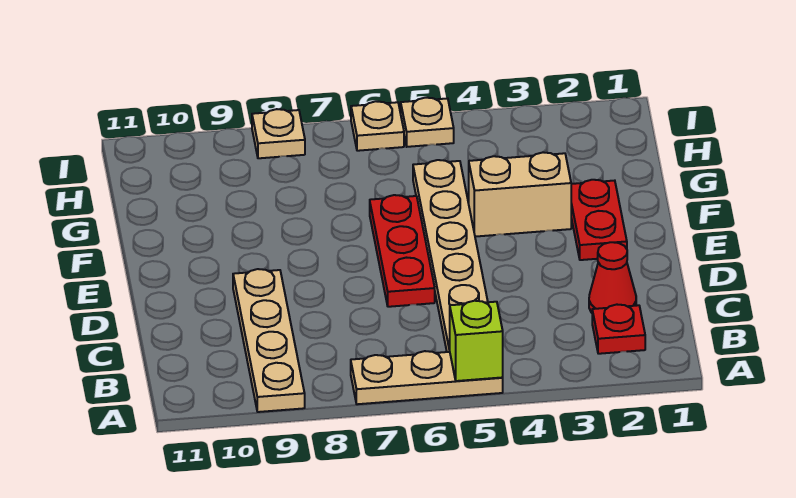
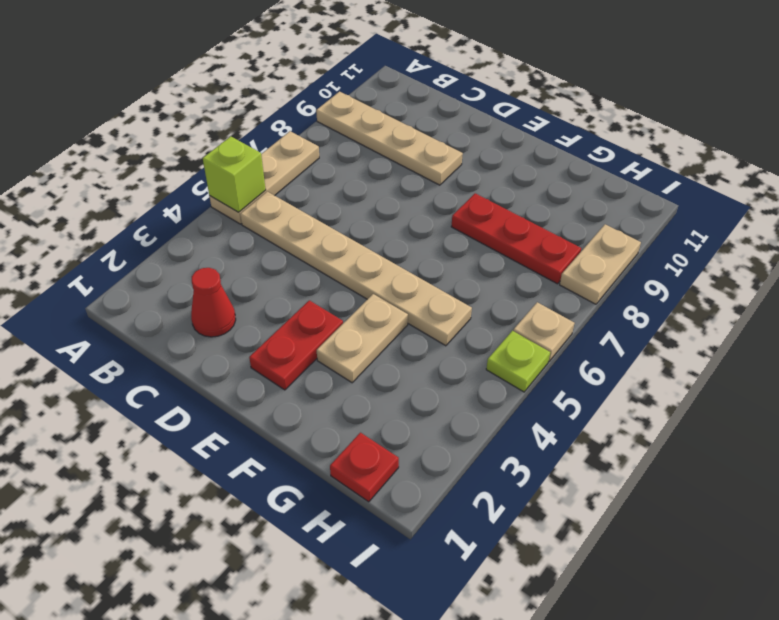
red plate B2 level 1 -> red plate H1 level 1
red plate D6:F6 level 1 -> red plate F8:H8 level 1
red plate E2:F2 level 1 -> red plate E2:E3 level 1
tan brick F3:F4 level 1 -> tan plate F3:F4 level 1
tan plate I5 level 1 -> lime plate I5 level 1
tan plate I8 level 1 -> tan plate I8:I9 level 1

